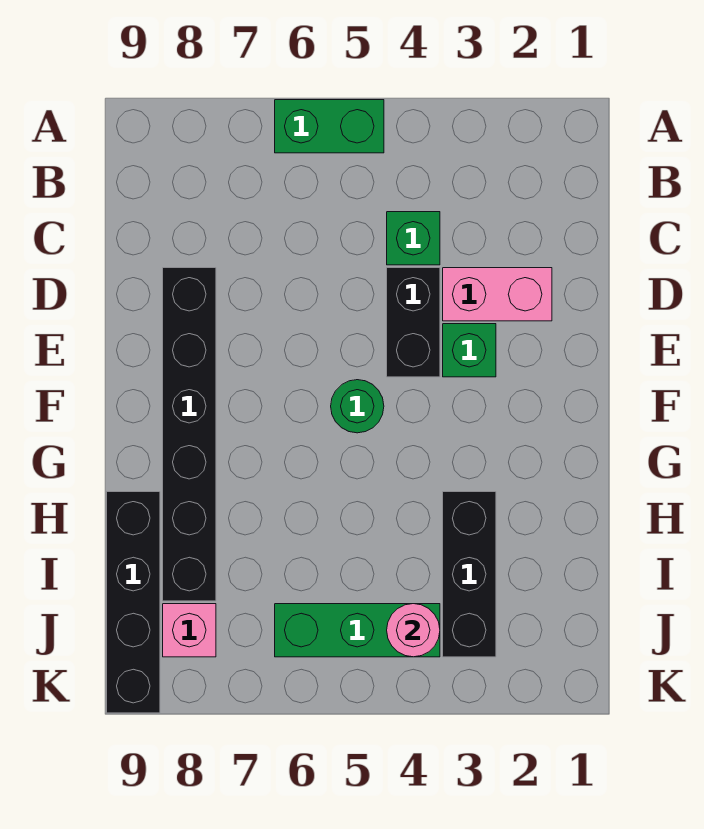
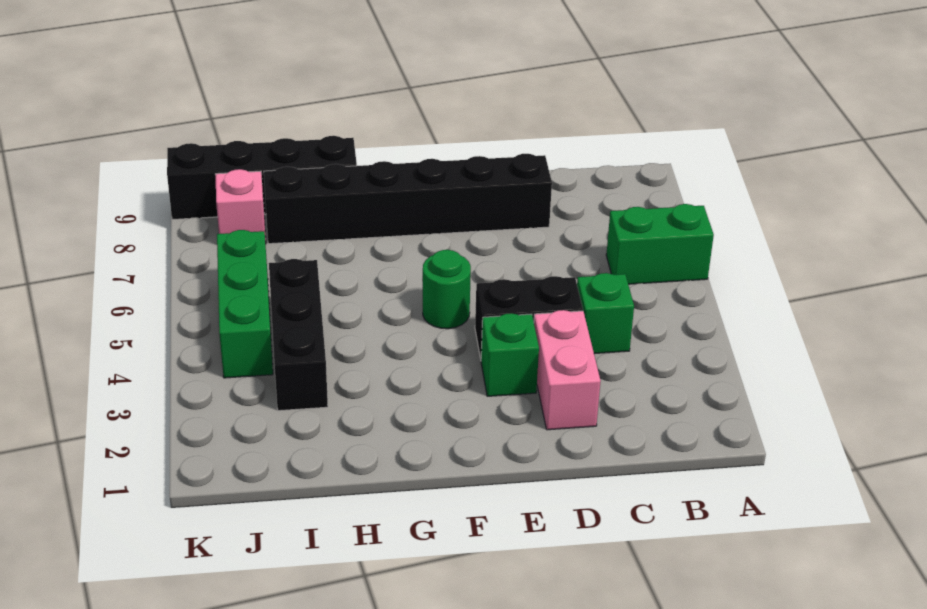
green brick A5:A6 level 1 -> green brick A6:B6 level 1
black brick H3:J3 level 1 -> black brick I3:I5 level 1
pink round brick J4 level 2 -> none

